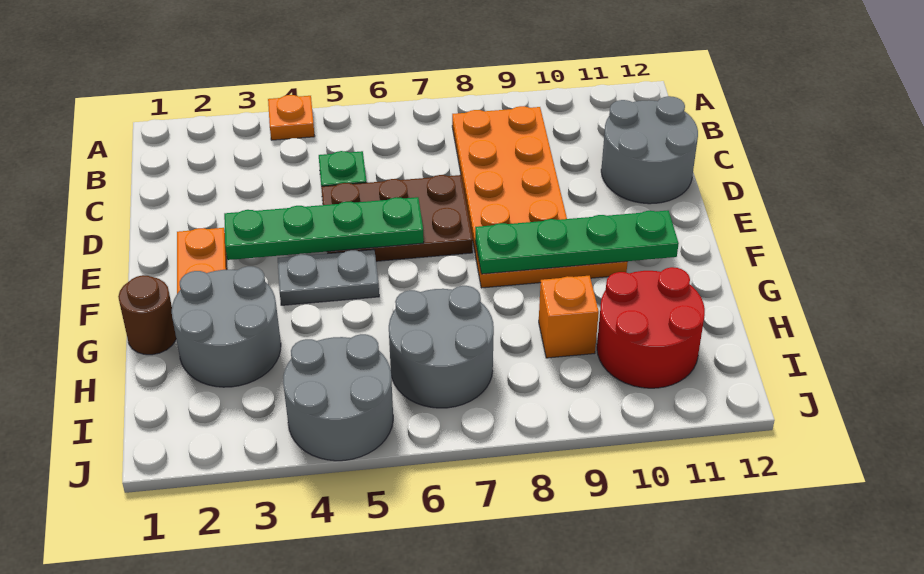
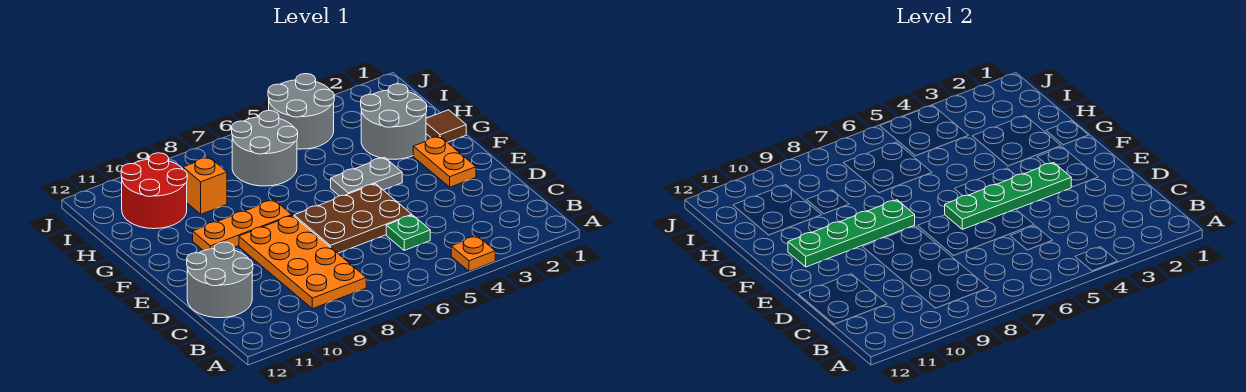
brown round brick G1 level 1 -> brown tile G1 level 1

